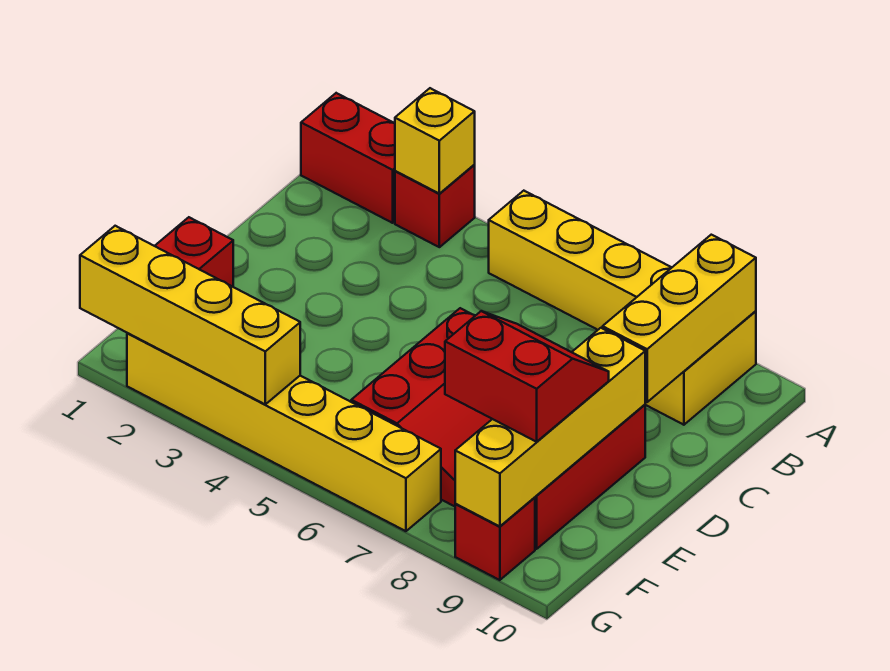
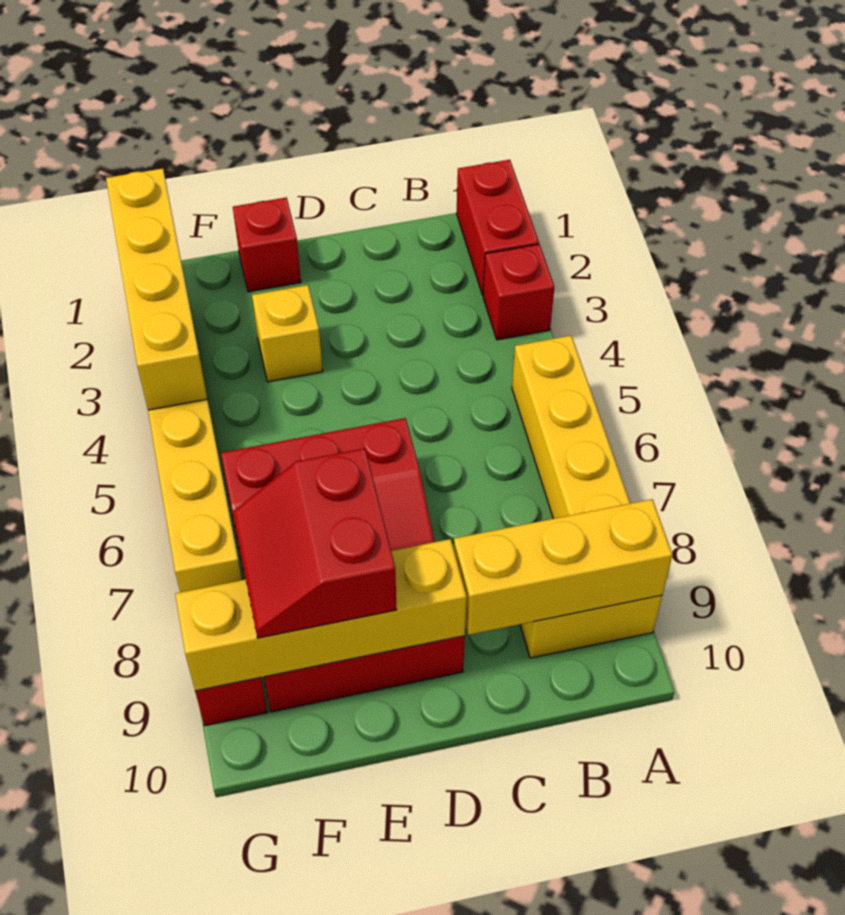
yellow brick A3 level 2 -> yellow brick E3 level 1
red slope E8:F9 level 3 top F -> red slope E8:F9 level 3 top E

